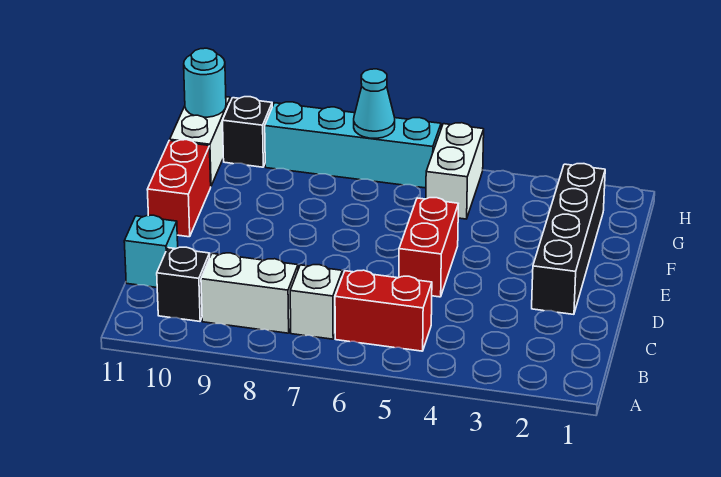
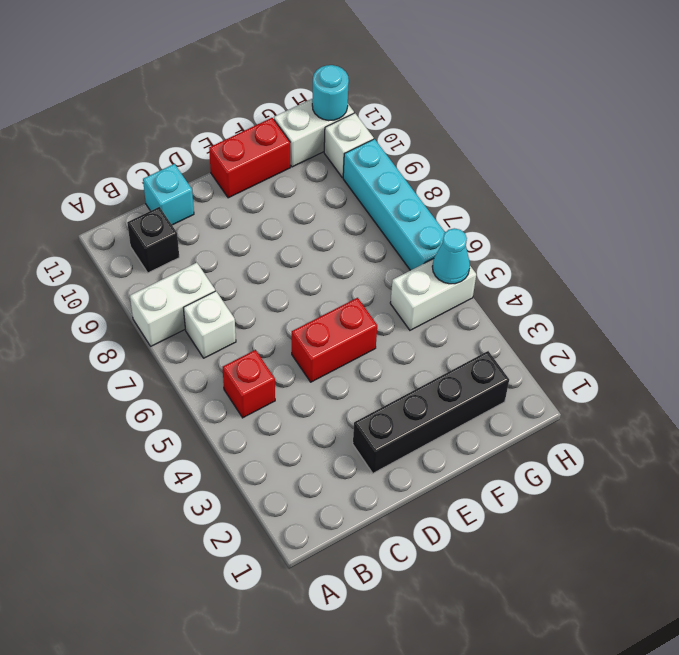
red brick B5:B6 level 1 -> red brick B5 level 1
white brick B8:B9 level 1 -> white brick A8:B8 level 1
cyan cone H7 level 2 -> cyan cone H5 level 2
black brick H10 level 1 -> white brick H10 level 1

